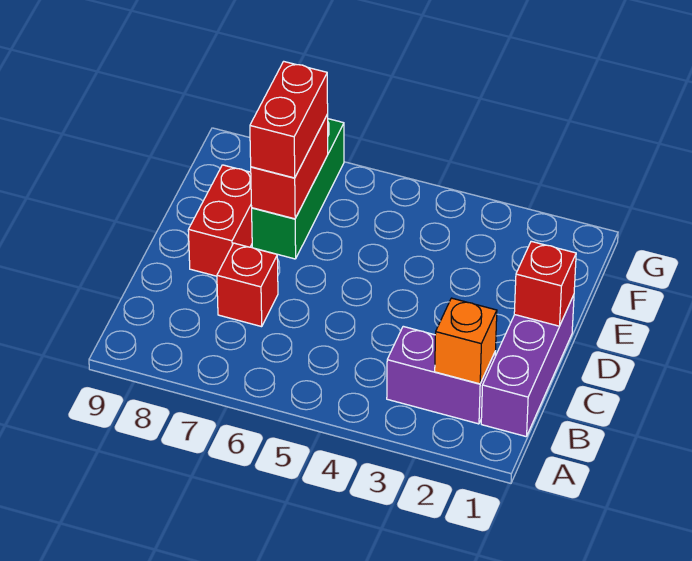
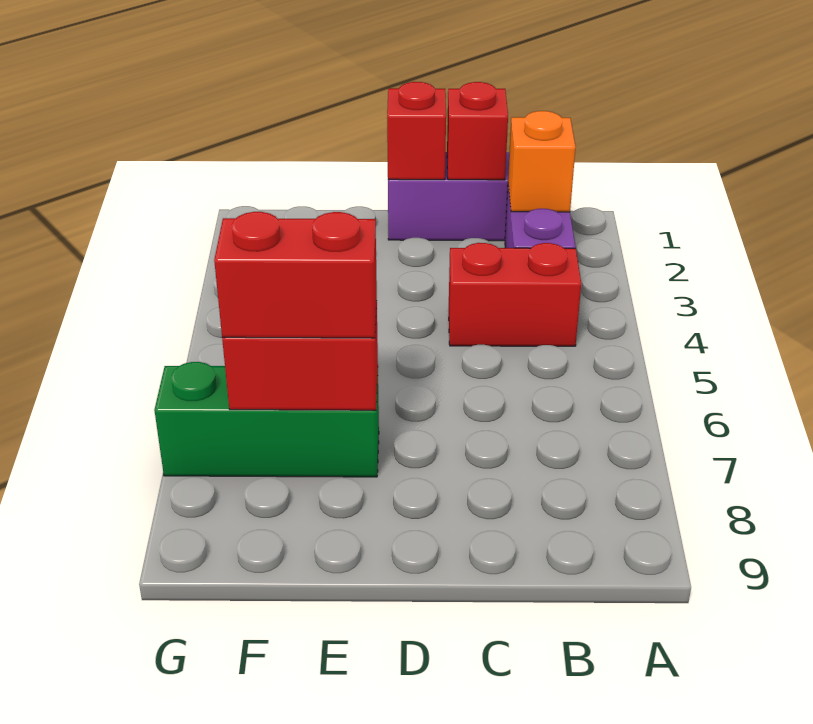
red brick C7 level 1 -> red brick C1 level 2
red brick D8:E8 level 1 -> red brick B4:C4 level 1

